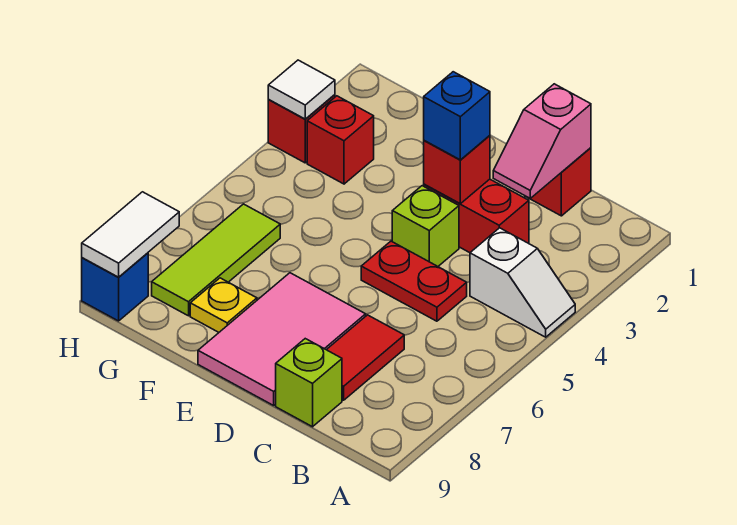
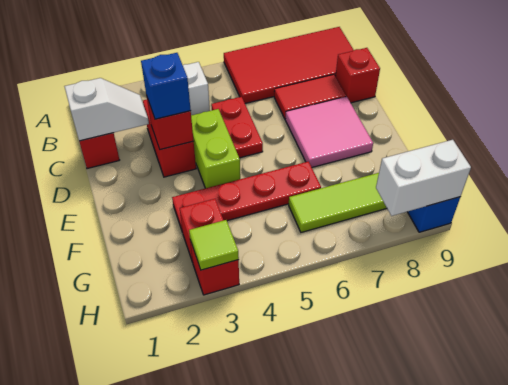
none -> red tile A6:B9 level 1
pink slope C1:C2 level 2 top 1 -> white slope C1:C2 level 2 top 1
lime brick C9 level 1 -> red brick C9 level 1
lime brick D4 level 1 -> lime brick D4:E4 level 1
pink tile D7:E9 level 1 -> pink tile D7:E8 level 1
none -> red plate F3:F6 level 1
yellow plate F8 level 1 -> none
white tile H3 level 2 -> lime tile H3 level 2
white tile H8:H9 level 2 -> white brick H8:H9 level 2

